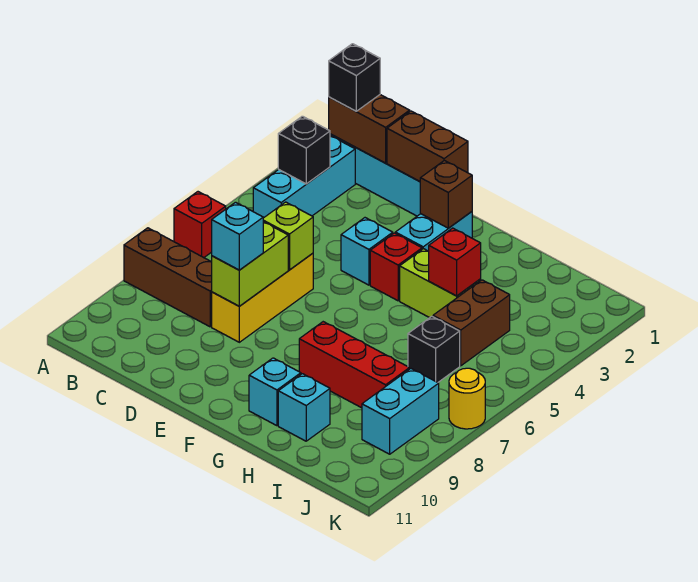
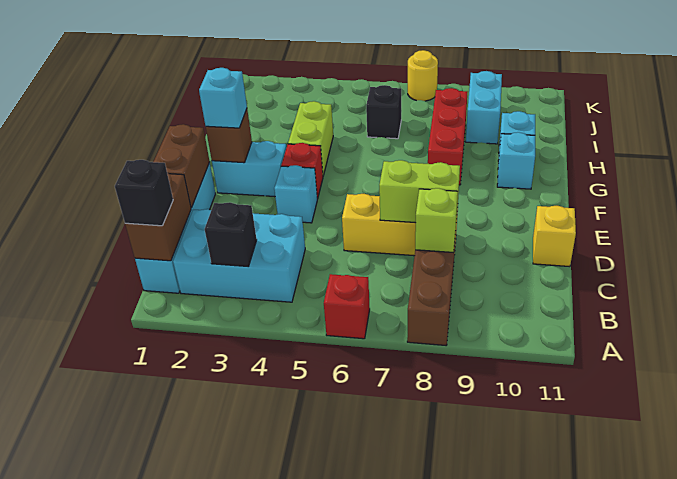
cyan brick B2:B4 level 1 -> cyan brick B2:C4 level 1
lime brick D6 level 2 -> lime brick C8 level 2
cyan brick D8 level 3 -> cyan brick F2 level 3
none -> yellow brick D11 level 1
red brick H4 level 2 -> none
brown brick I4:I5 level 1 -> none
cyan brick J8:J9 level 1 -> cyan brick I9:J9 level 1

